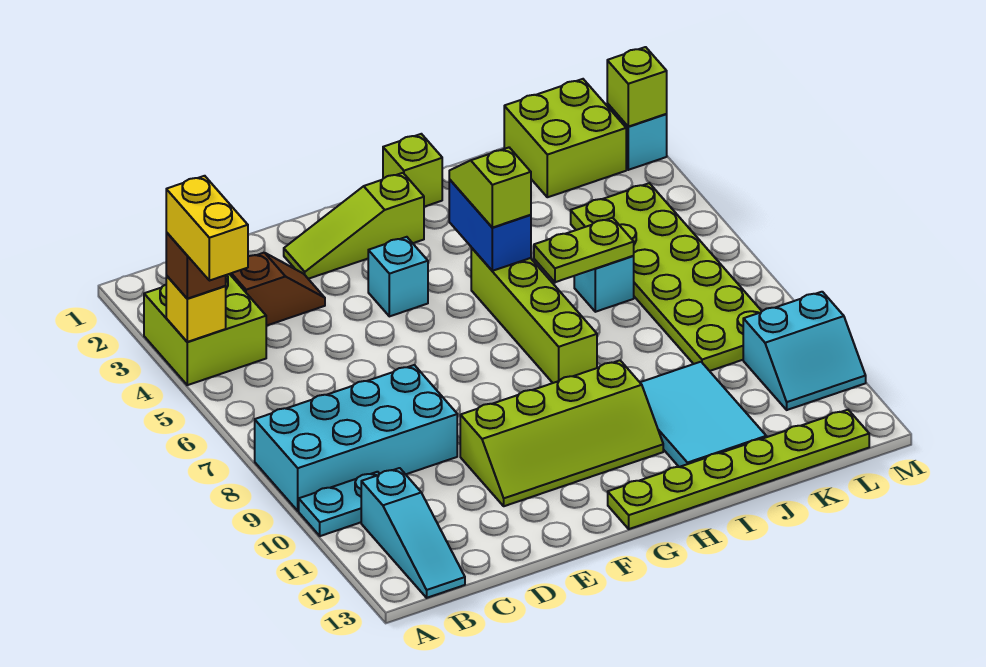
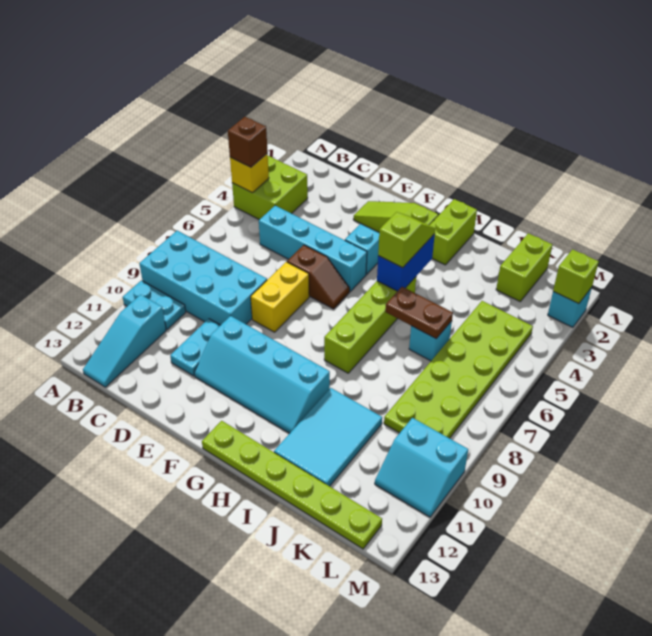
yellow brick A4:A5 level 4 -> yellow brick E7:E8 level 1
brown slope C3:D3 level 1 top C -> brown slope E6:F6 level 1 top E
none -> cyan brick C5:F5 level 1
none -> cyan plate D10:D11 level 1
lime slope E10:H11 level 1 top 10 -> cyan slope E10:H11 level 1 top 10
lime brick H1 level 1 -> lime brick H1:H2 level 1
lime plate I6:J6 level 2 -> brown plate I6:J6 level 2
lime brick K1:L2 level 1 -> lime brick K1:K2 level 1

